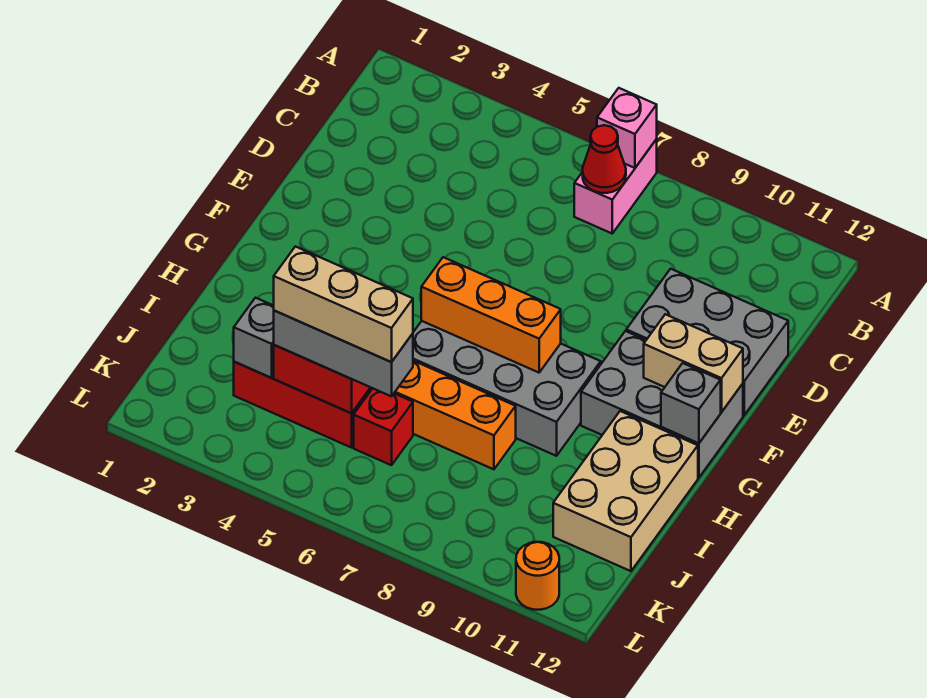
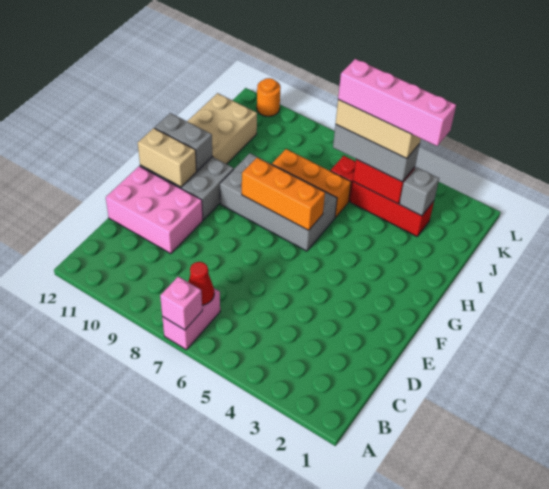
grey brick D10:E12 level 1 -> pink brick D10:E12 level 1
grey brick G12 level 2 -> grey brick G11:G12 level 2
none -> pink brick J3:J6 level 5

